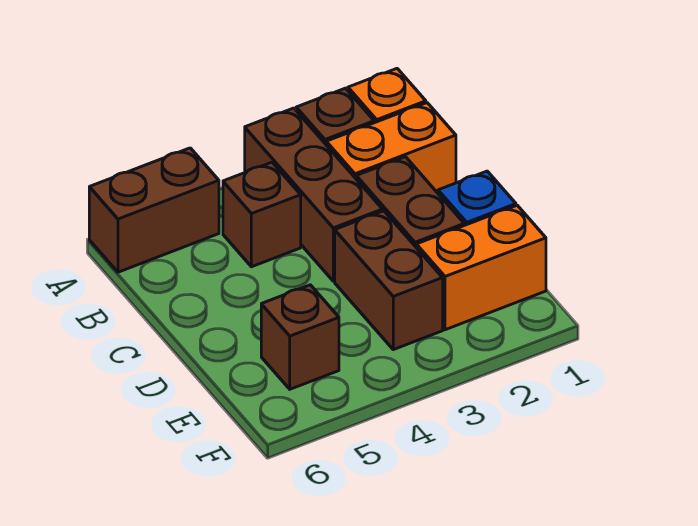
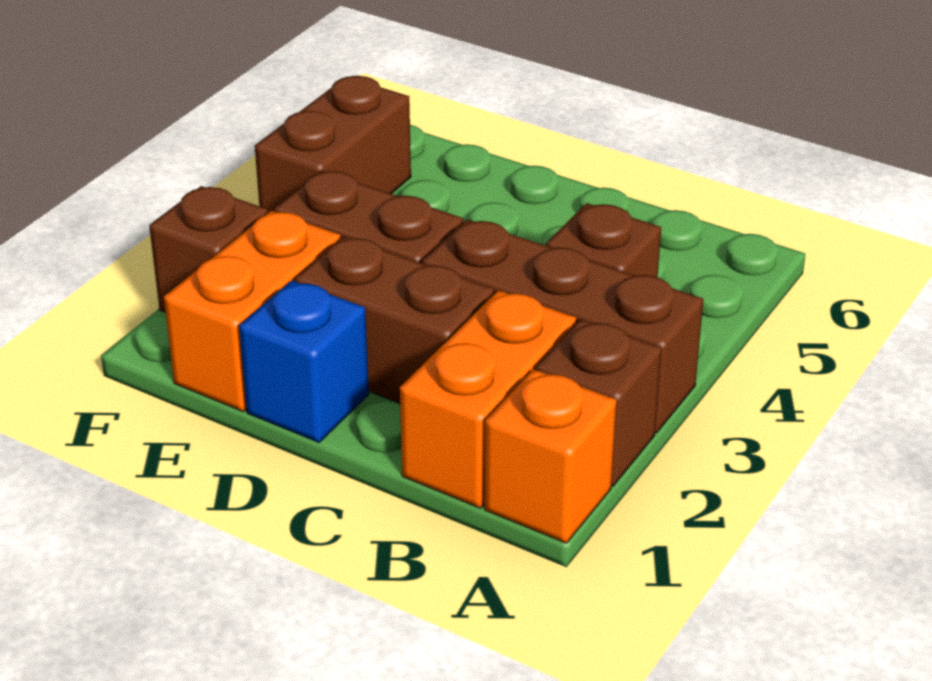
brown brick A5:A6 level 1 -> brown brick F4:F5 level 1
brown brick E5 level 1 -> brown brick F2 level 1

